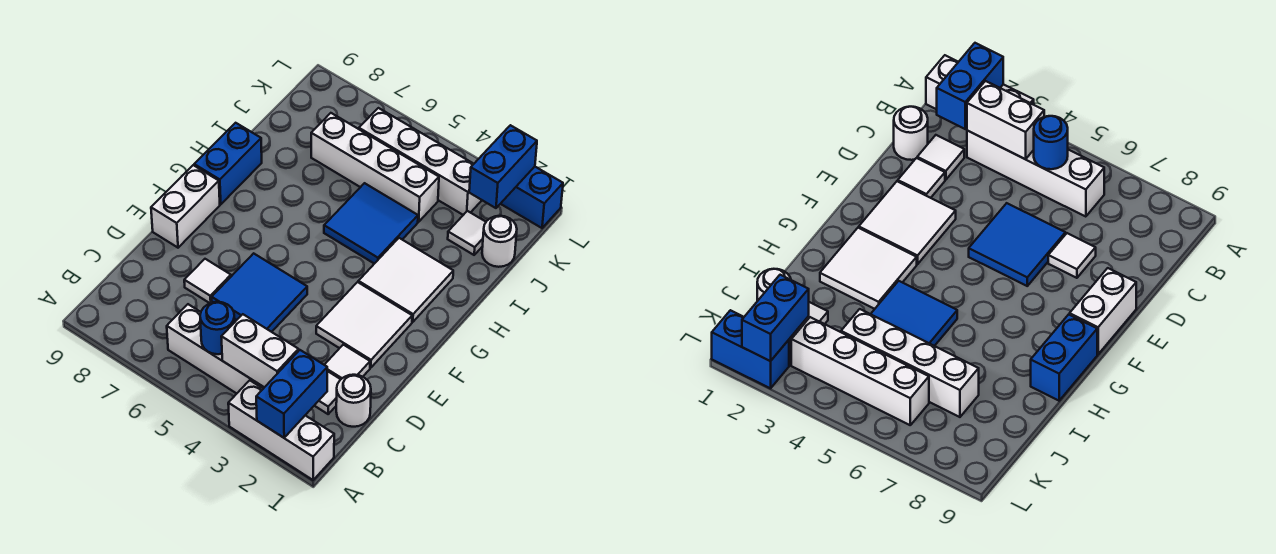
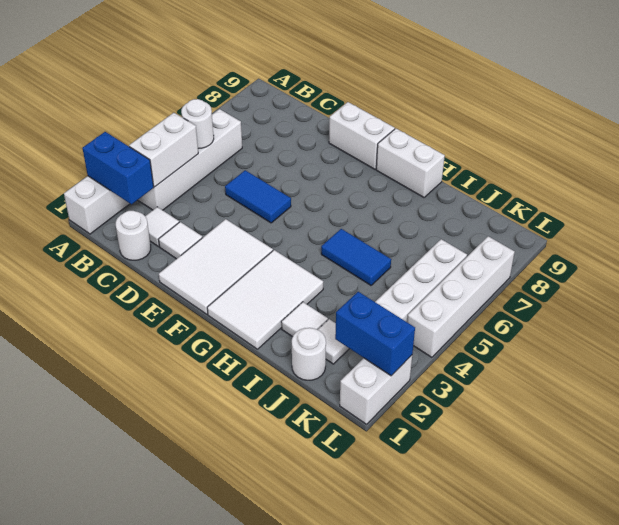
blue round brick B5 level 2 -> white round brick B5 level 2
blue tile D5:E6 level 1 -> blue tile D5:E5 level 1
white tile D7 level 1 -> white tile I2 level 1
white tile E2:F3 level 1 -> white tile E1:F3 level 1
white tile G2:H3 level 1 -> white tile G1:H3 level 1
blue brick G9:H9 level 1 -> white brick G9:H9 level 1
blue tile H4:I5 level 1 -> blue tile H5:I5 level 1
white brick J4:J7 level 1 -> white brick L4:L7 level 1
blue brick L1:L2 level 1 -> white brick L1:L2 level 1

